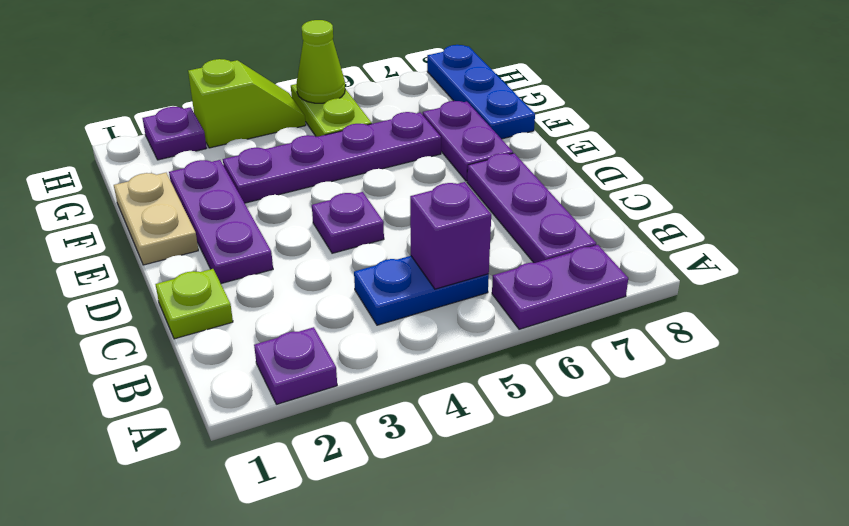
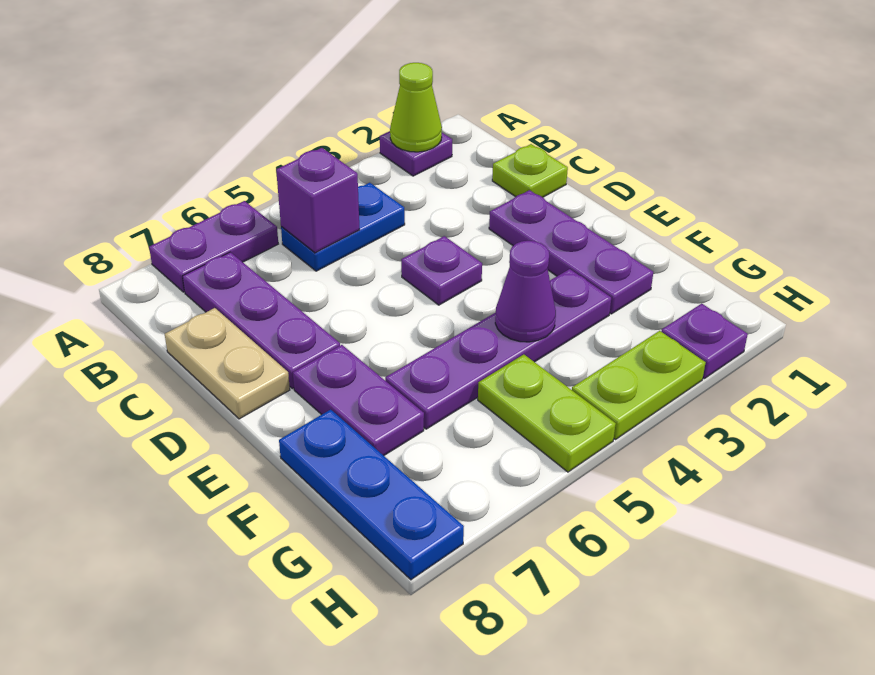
tan plate E1:F1 level 1 -> tan plate C8:D8 level 1
none -> purple cone F4 level 2
lime slope H3:H4 level 1 top 3 -> lime plate H3:H4 level 1
lime cone H5 level 2 -> lime cone A2 level 2

